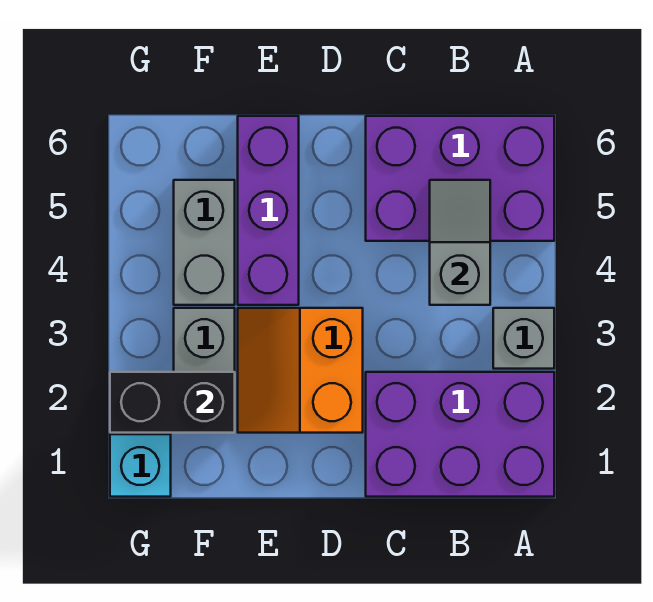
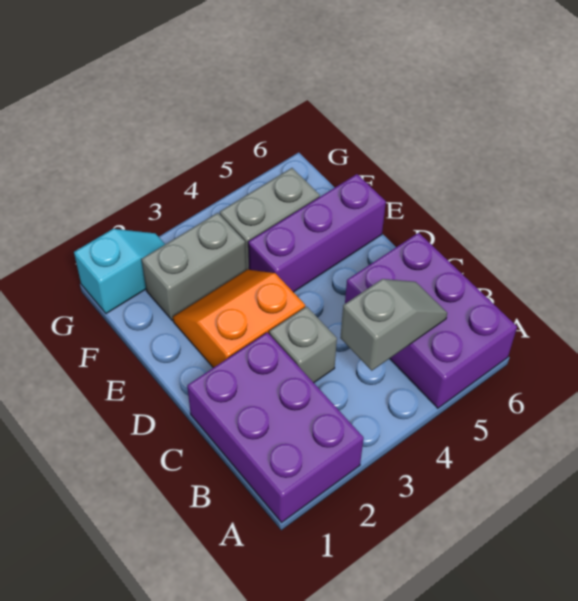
grey brick A3 level 1 -> grey brick C3 level 1
black brick F2:G2 level 2 -> none

